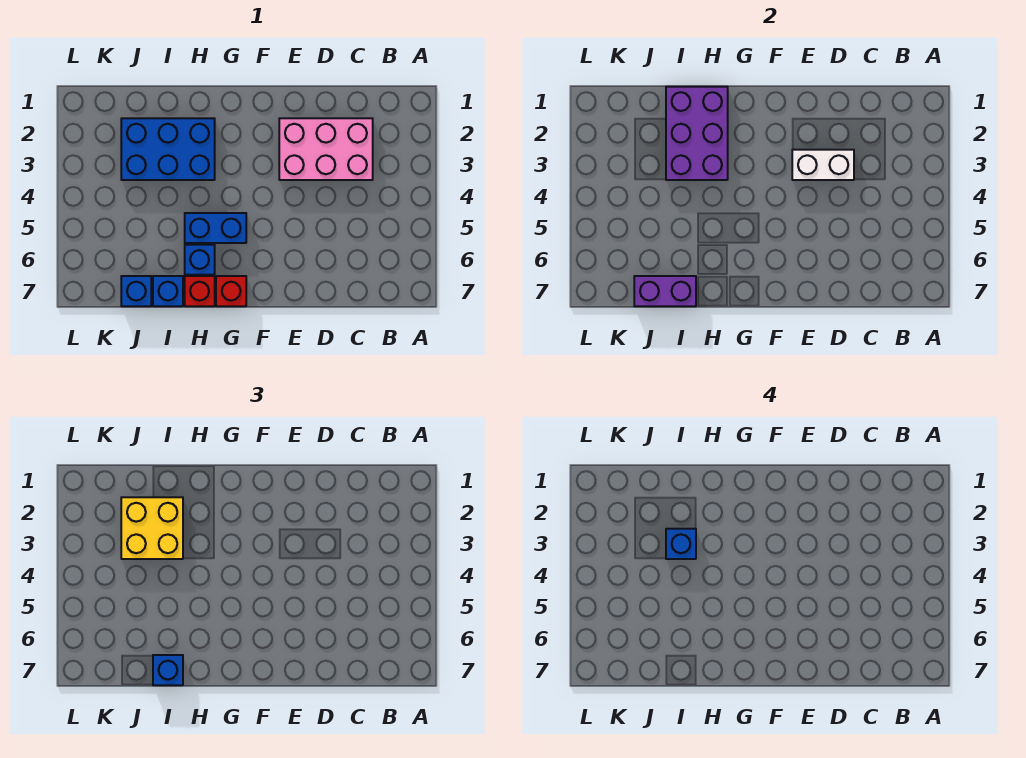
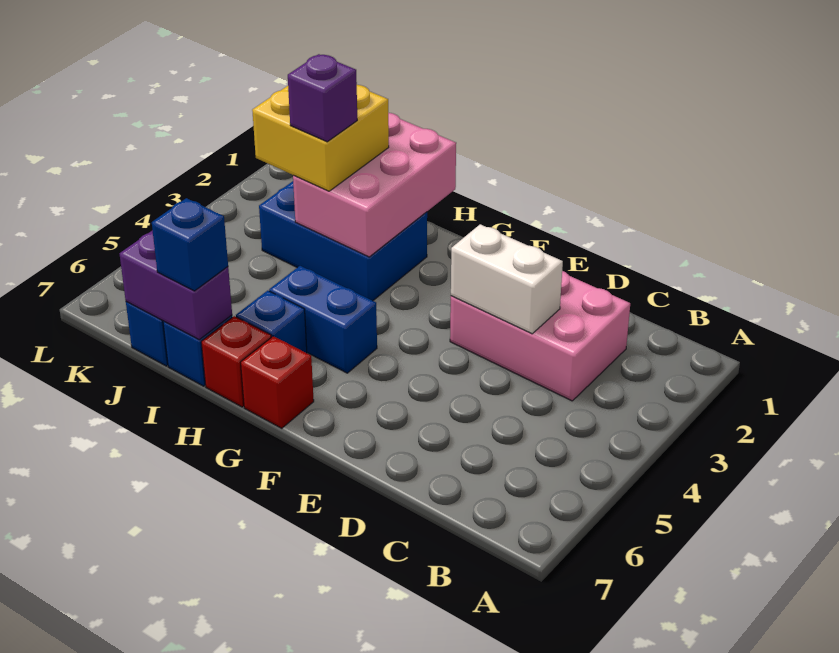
purple brick H1:I3 level 2 -> pink brick H1:I3 level 2
blue brick I3 level 4 -> purple brick I3 level 4

